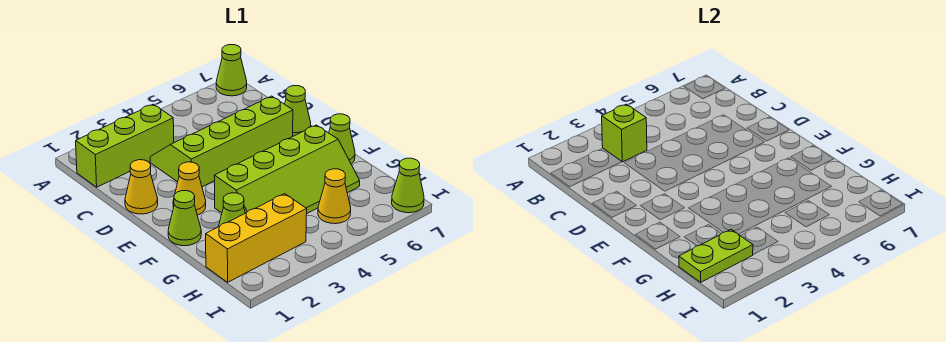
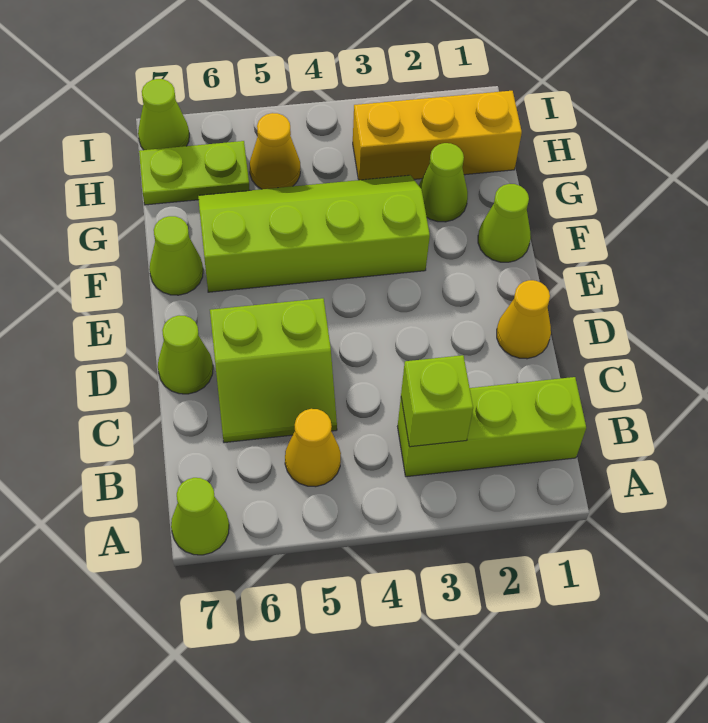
lime slope C3:D6 level 1 top D -> lime slope C5:D6 level 1 top D
yellow cone E2 level 1 -> yellow cone B5 level 1
lime plate H1:H2 level 2 -> lime plate H6:H7 level 1

